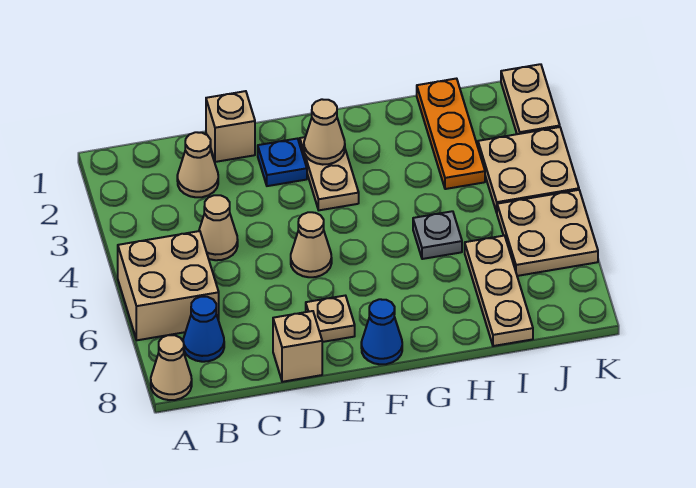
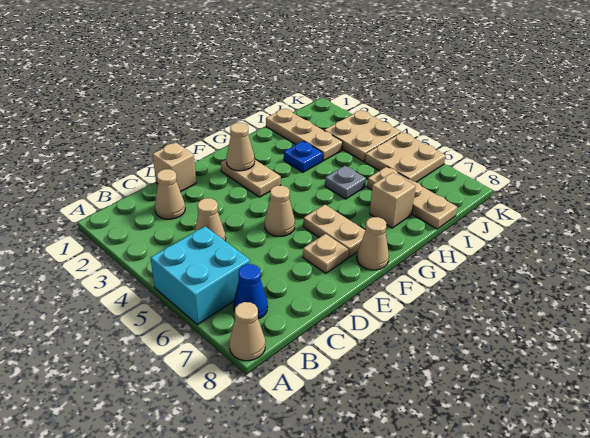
tan brick A5:B6 level 1 -> cyan brick A5:B6 level 1
tan brick D8 level 1 -> tan brick H7 level 1
blue plate E2 level 1 -> blue plate H3 level 1
blue cone F8 level 1 -> tan cone F8 level 1
orange plate I1:I3 level 1 -> tan plate I1:I3 level 1
tan plate K1:K2 level 1 -> tan plate F6:F7 level 1

